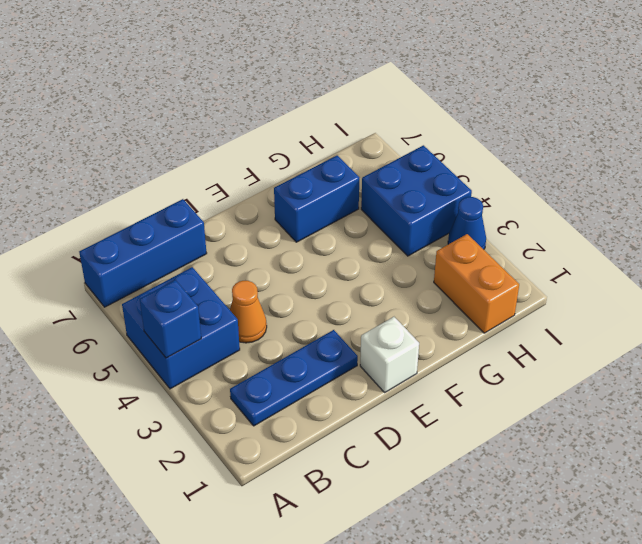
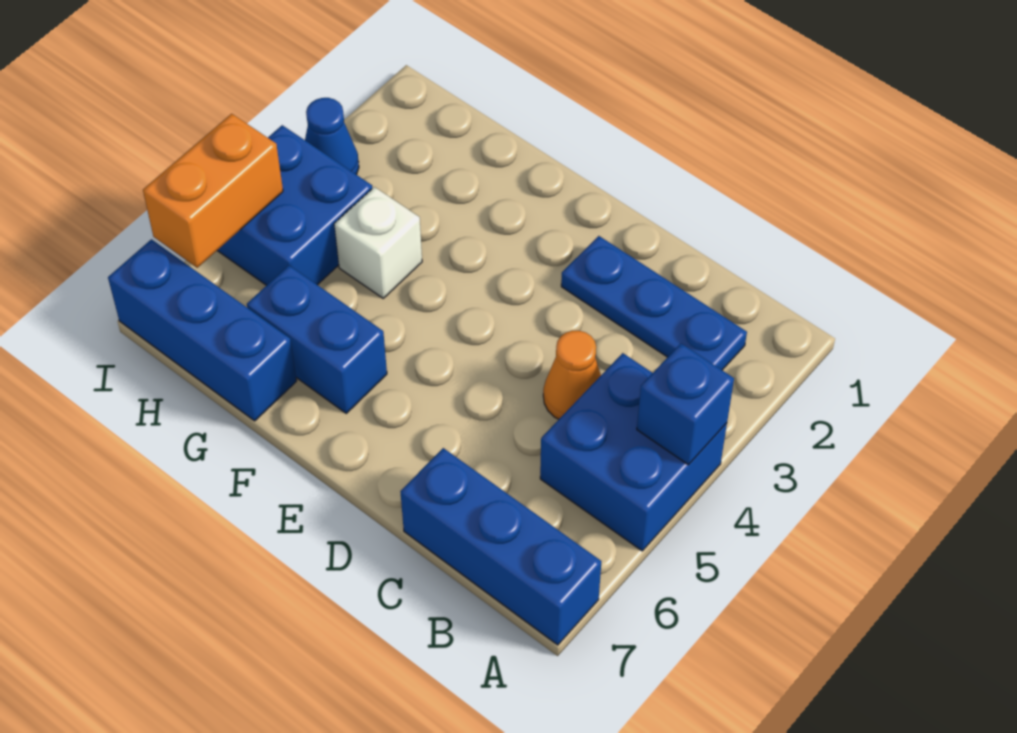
white brick E1 level 1 -> white brick G4 level 1
none -> blue brick G7:I7 level 1
orange brick H1:H2 level 1 -> orange brick I5:I6 level 2

